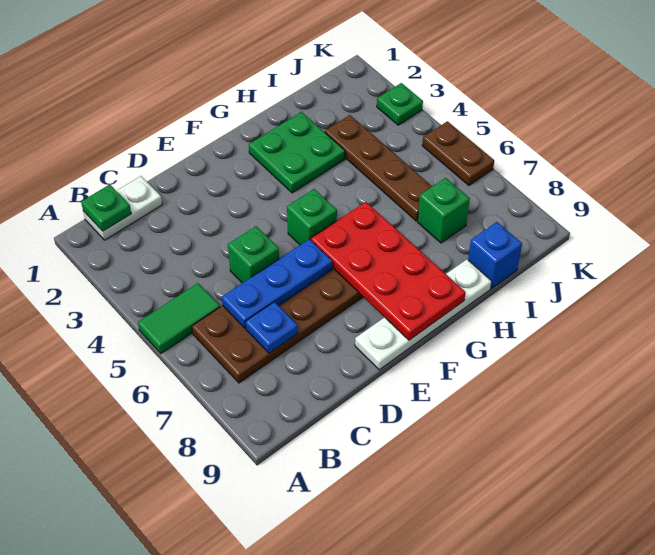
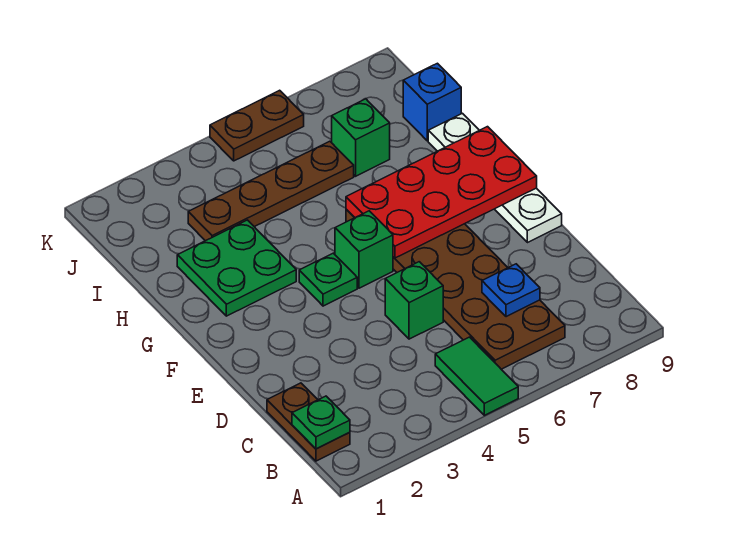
white plate B1:C1 level 1 -> brown plate B1:C1 level 1
blue plate C6:E6 level 2 -> none
green plate K3 level 1 -> green plate F4 level 1

